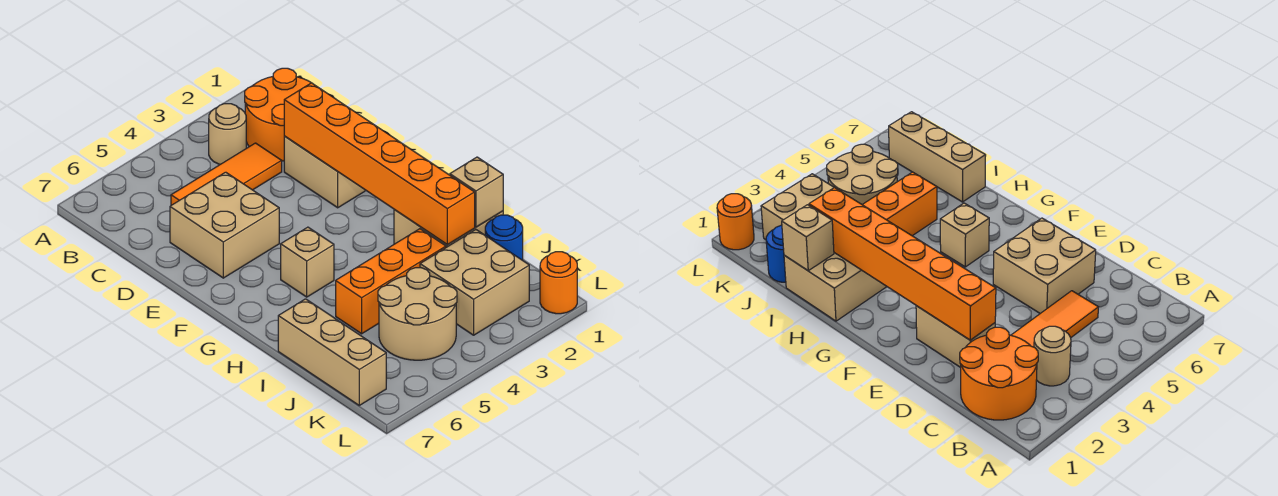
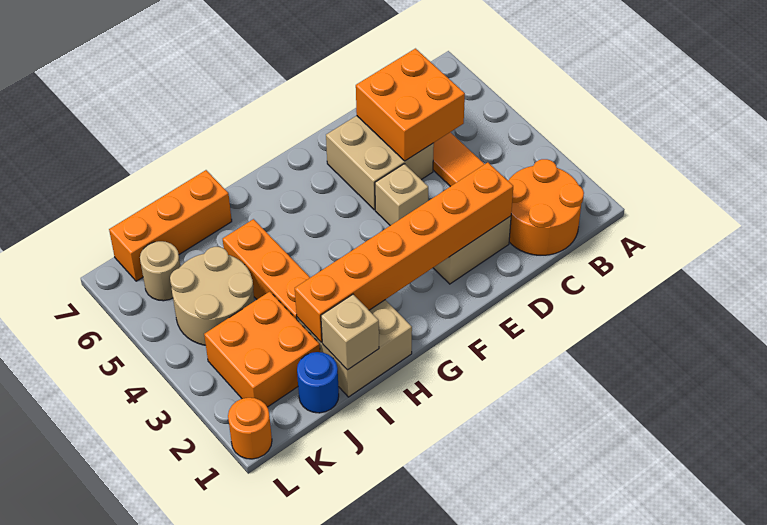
tan round brick B3 level 1 -> tan round brick K6 level 1
none -> orange brick C5:D6 level 2
tan brick G5 level 1 -> tan brick E4 level 1
tan brick I7:K7 level 1 -> orange brick I7:K7 level 1
tan brick J2:K3 level 1 -> orange brick J2:K3 level 1

